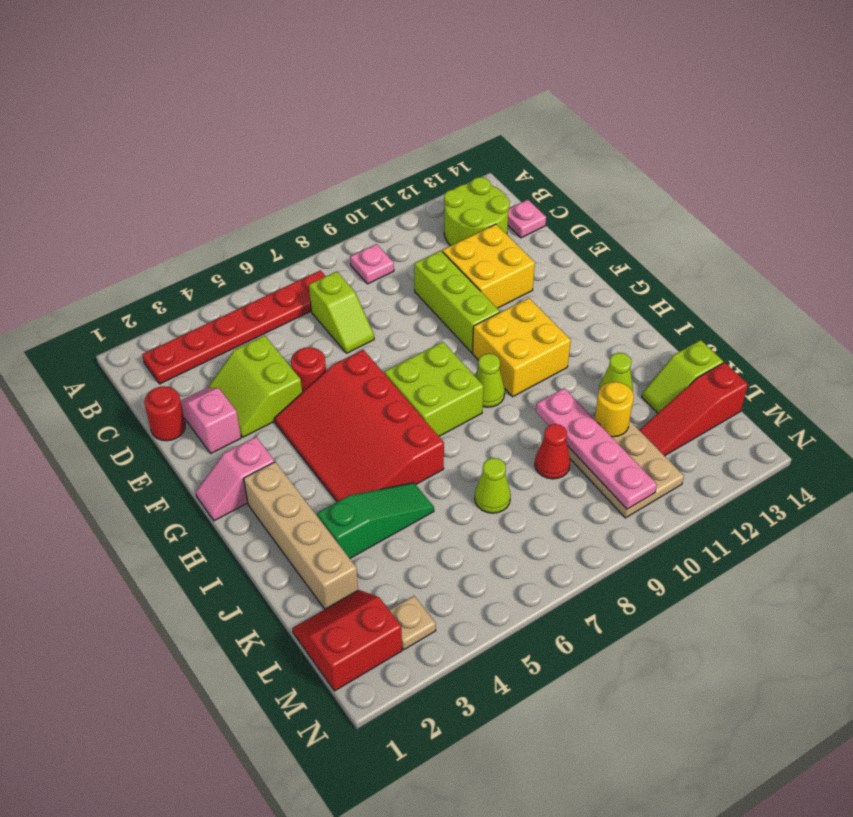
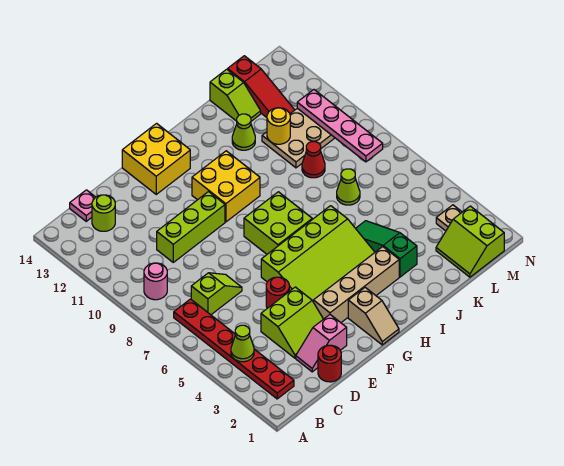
pink plate B9 level 1 -> pink round brick B9 level 1
lime round brick B12:C13 level 1 -> lime round brick C13 level 1
yellow brick D11:E12 level 1 -> yellow brick F13:G14 level 1
red slope F4:I6 level 1 top 6 -> lime slope F4:I6 level 1 top 6
pink slope G1:G2 level 1 top 2 -> tan slope G1:G2 level 1 top 2
tan brick H2:K2 level 1 -> tan brick F3:I3 level 1
lime cone H9 level 1 -> lime cone B4 level 2
pink plate J10:M10 level 2 -> pink plate M8:M11 level 2
red slope L1:M2 level 1 top M -> lime slope L1:M2 level 1 top M

